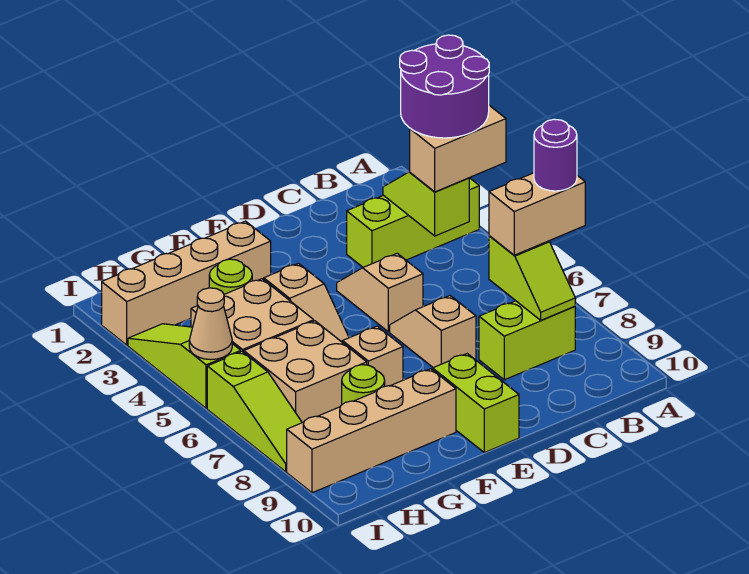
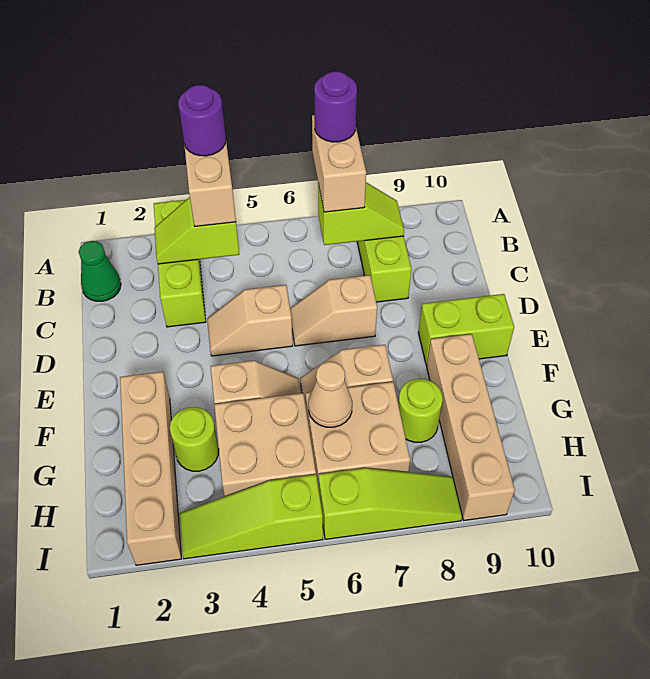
purple round brick A3:B4 level 4 -> purple round brick A4 level 4
none -> green cone B1 level 1
tan cone I5 level 2 -> tan cone G6 level 2

